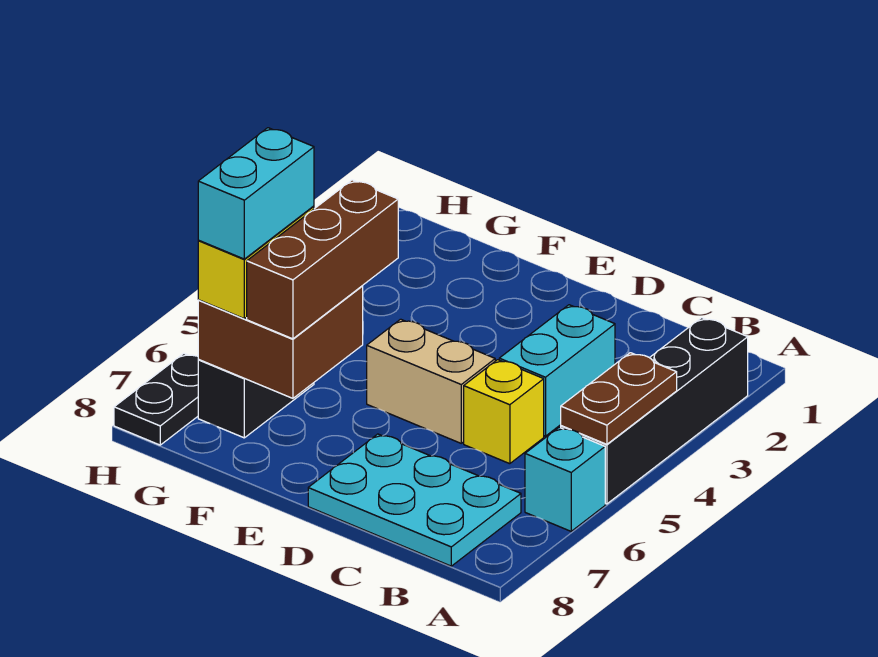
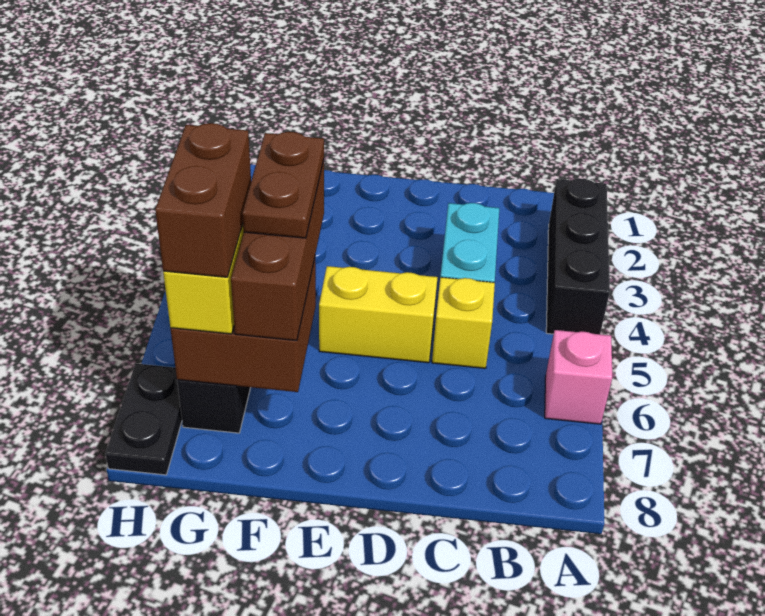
black brick A2:A5 level 1 -> black brick A2:A4 level 1
brown plate A4:A5 level 2 -> brown plate F5:F6 level 4
cyan brick A6 level 1 -> pink brick A6 level 1
cyan plate B7:D8 level 1 -> none
tan brick D5:E5 level 1 -> yellow brick D5:E5 level 1
cyan brick G6:G7 level 4 -> brown brick G6:G7 level 4

